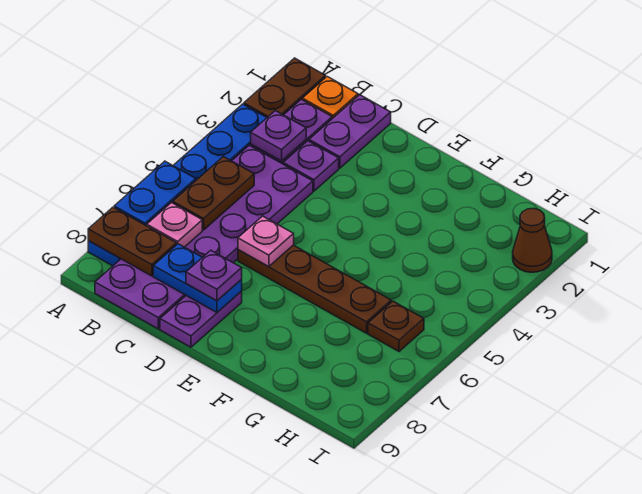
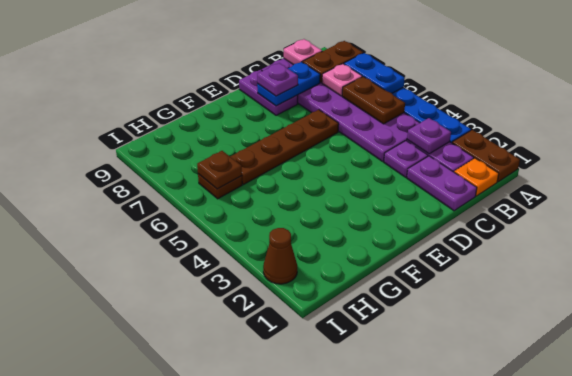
pink plate D6 level 2 -> pink plate B9 level 2
none -> brown plate H6 level 2

